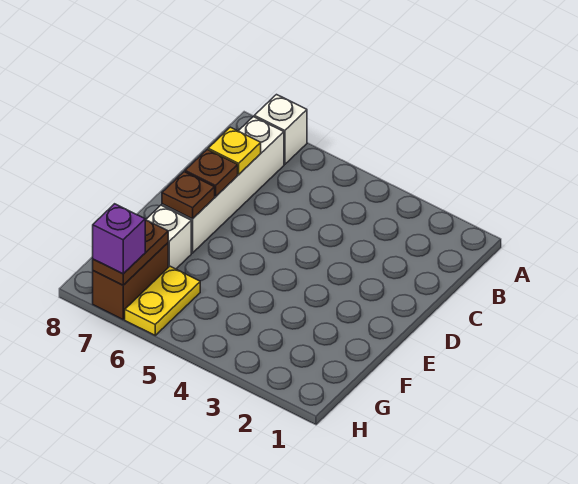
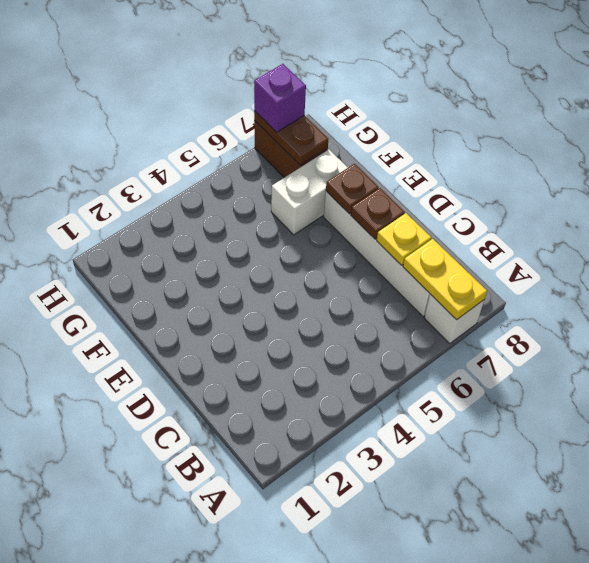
white brick F7 level 1 -> white brick F6:F7 level 1
yellow plate G6:H6 level 1 -> yellow plate A7:B7 level 2

